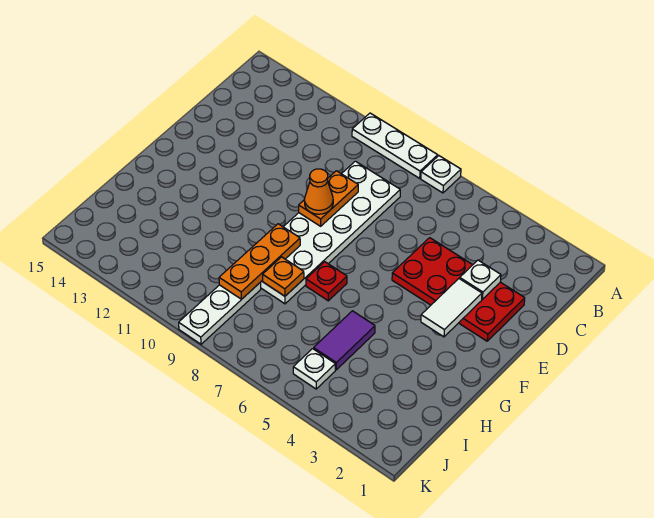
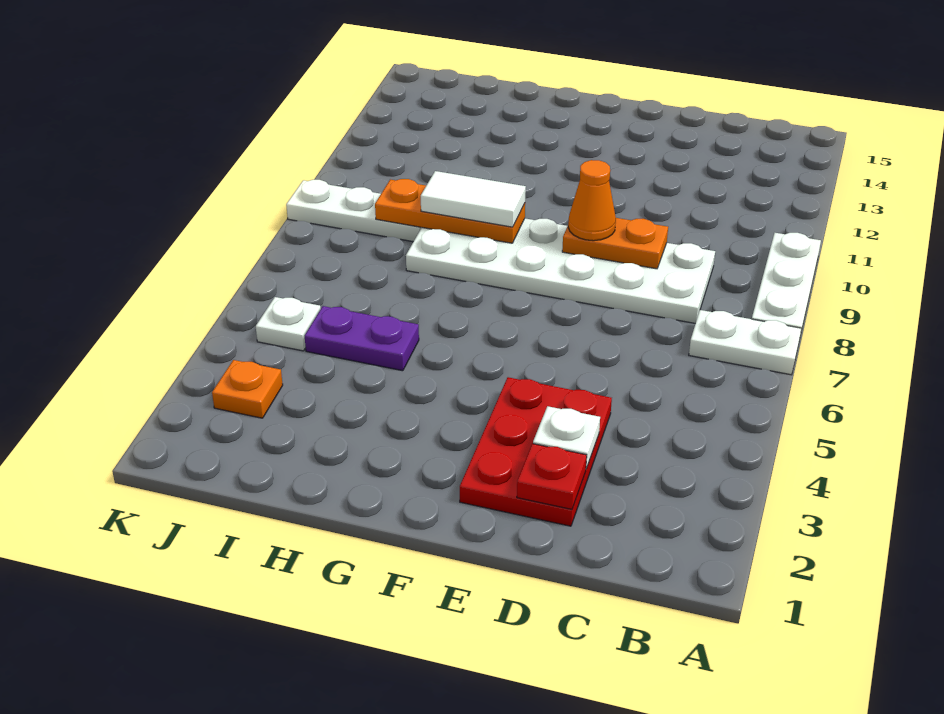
white plate A7 level 1 -> white plate A7:B7 level 1
red plate D2:E5 level 1 -> red plate D2:E4 level 1
white tile E3:F3 level 2 -> white tile G9:H9 level 3
red plate G7 level 1 -> red plate D2 level 2
purple tile H5:I5 level 1 -> purple plate H5:I5 level 1
orange plate H8 level 2 -> orange plate J3 level 1

